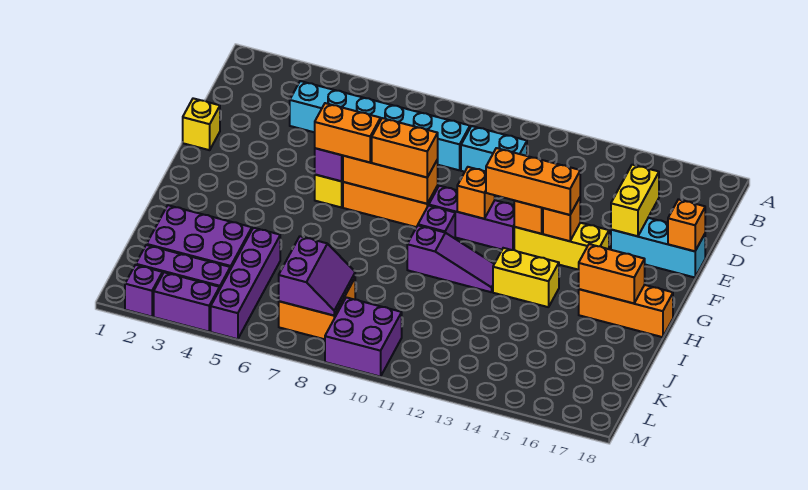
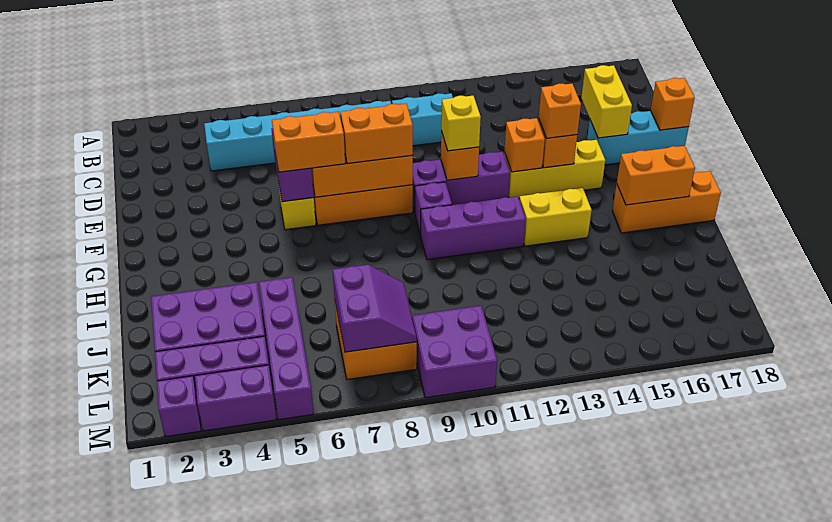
yellow brick E1 level 1 -> yellow brick F11 level 3
orange brick F12:F14 level 3 -> orange brick F14 level 3
purple slope H10:H12 level 1 top 10 -> purple brick H10:H12 level 1

